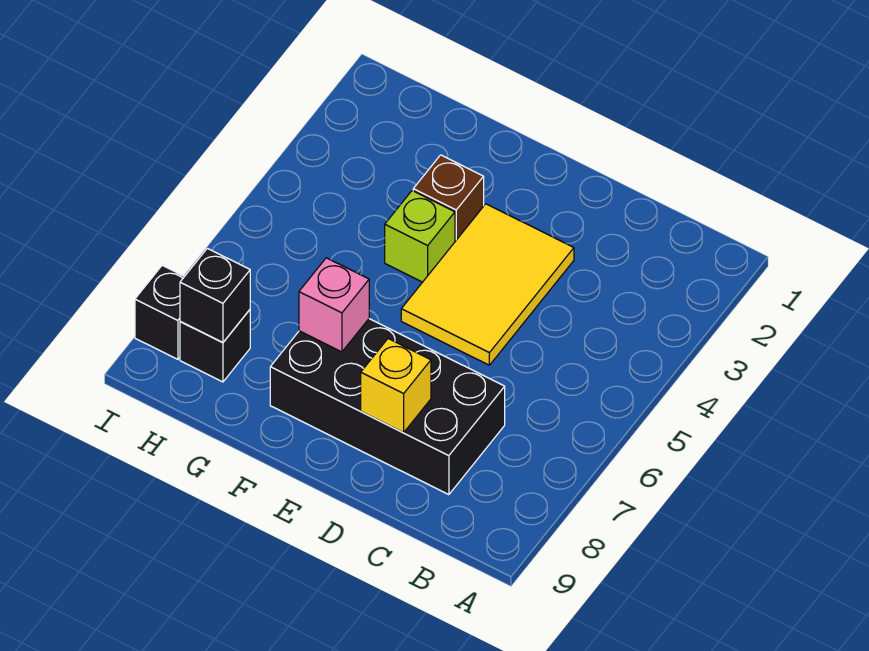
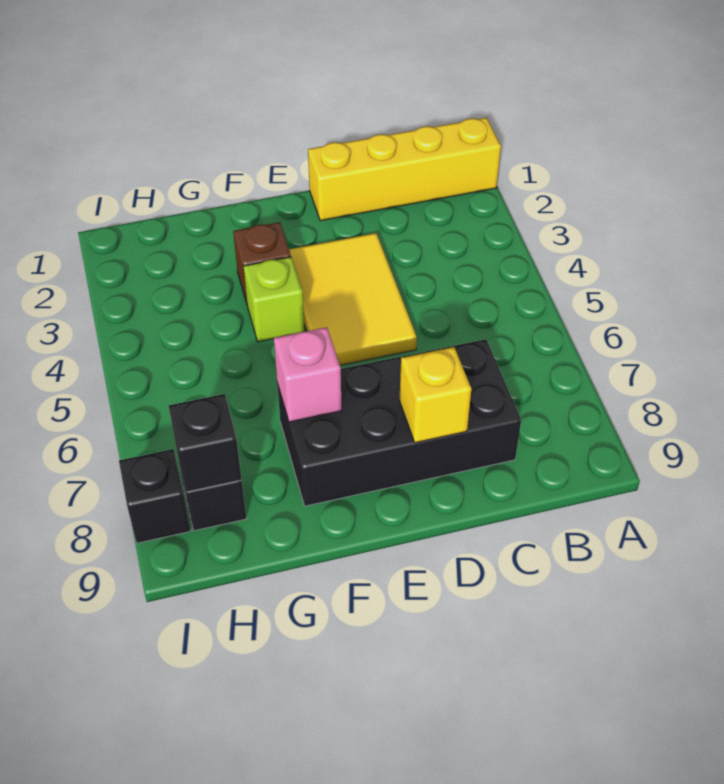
none -> yellow brick A1:D1 level 1

